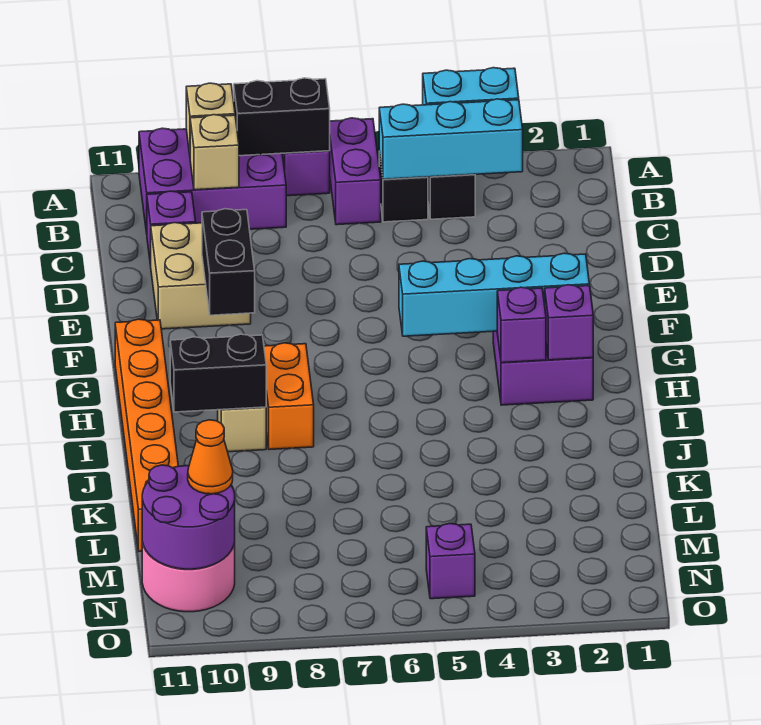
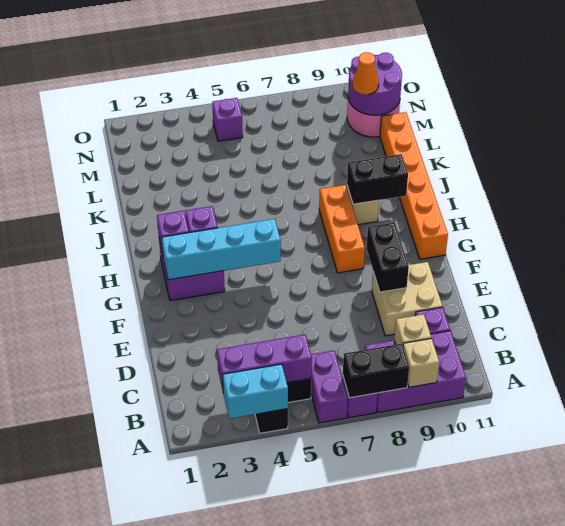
cyan brick B3:B5 level 2 -> purple brick B3:B5 level 2
orange brick H8:I8 level 1 -> orange brick G8:I8 level 1

